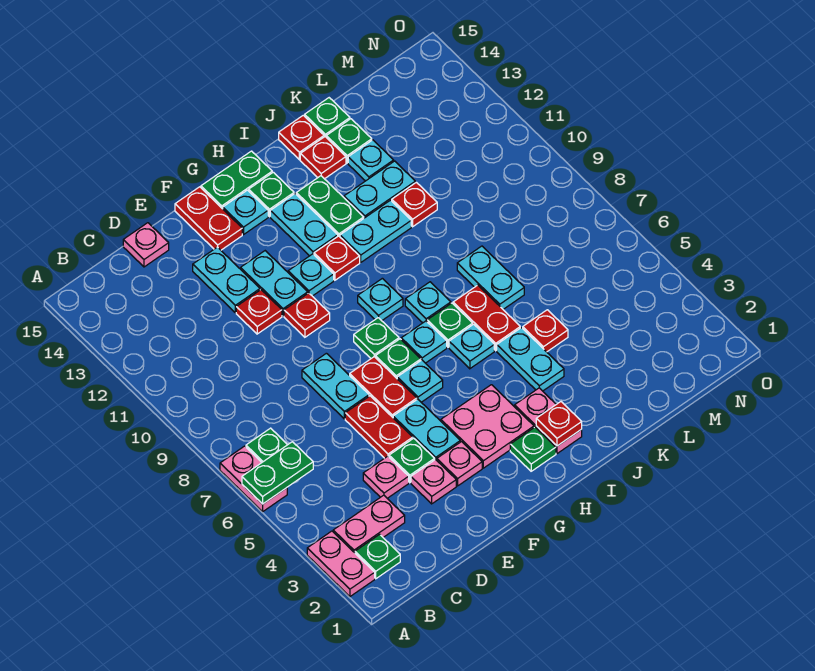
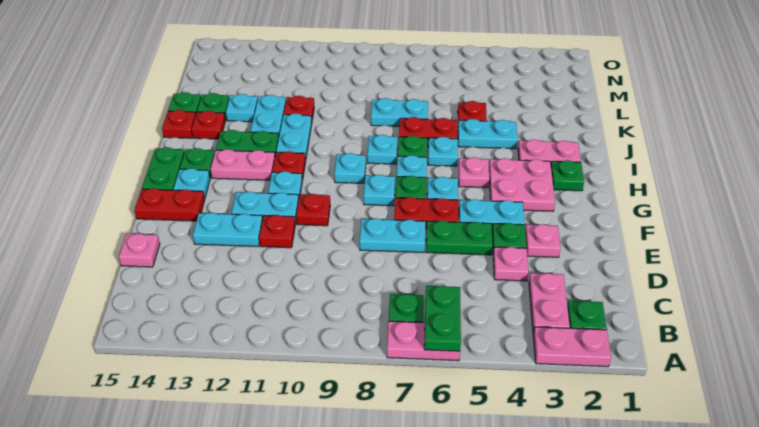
red plate E5:E6 level 1 -> green plate E5:E6 level 1
pink plate F3 level 1 -> pink plate H5 level 1
green plate G8 level 1 -> cyan plate G8 level 1
cyan plate H12:H13 level 1 -> pink plate H12:H13 level 1
red plate I2 level 2 -> none

